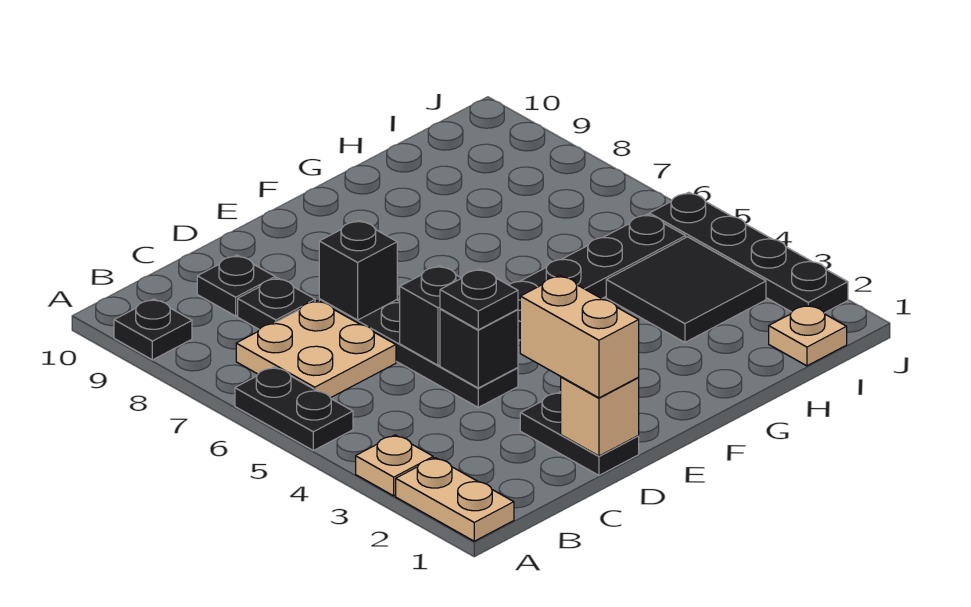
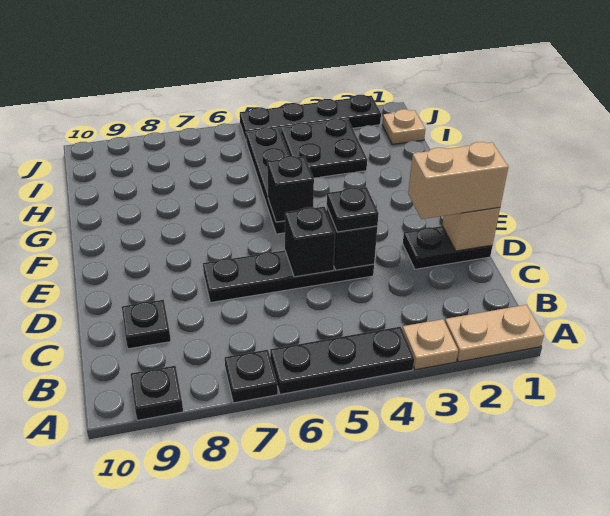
black plate A5:A6 level 1 -> black plate A4:A6 level 1
tan plate B6:C7 level 1 -> none
black plate C8 level 1 -> black plate A7 level 1
black brick D7 level 2 -> black brick F5 level 2
black tile H3:I4 level 1 -> black plate H3:I4 level 1

